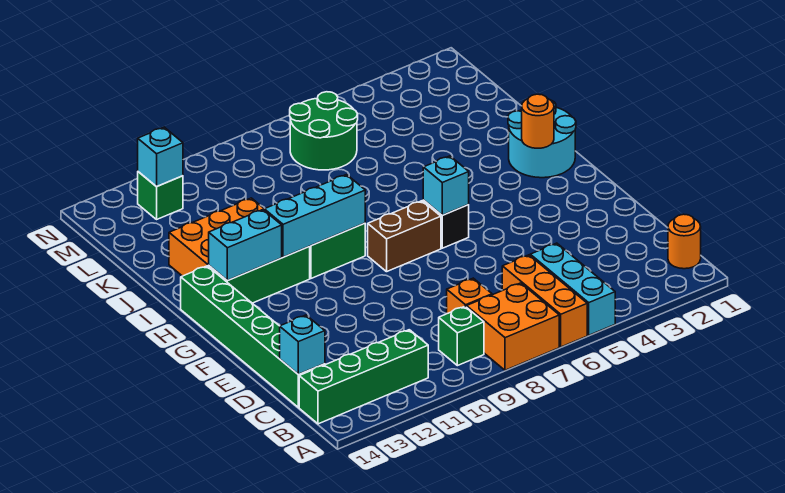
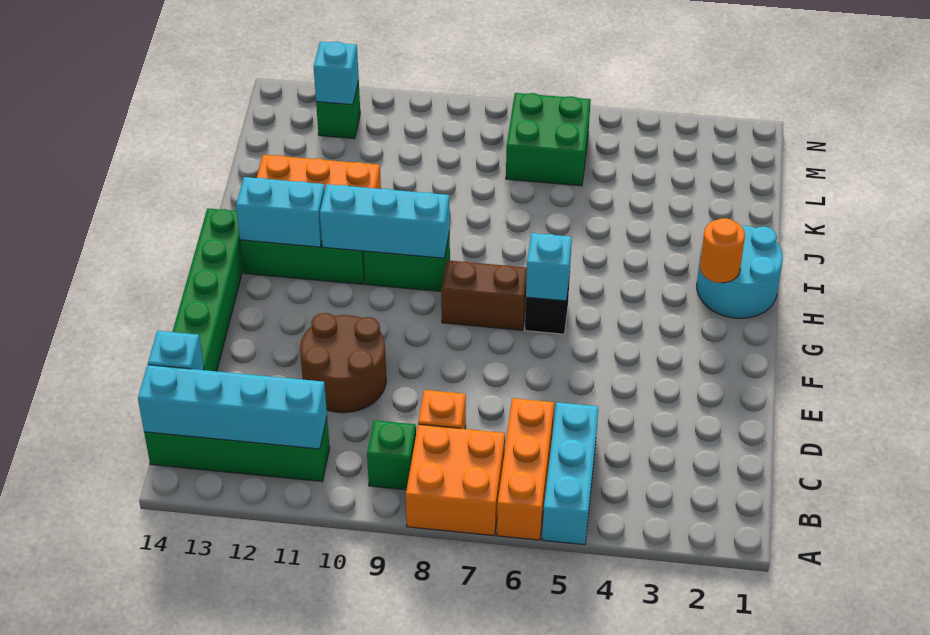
orange round brick B1 level 1 -> none
none -> cyan brick B11:B14 level 2
none -> brown round brick D10:E11 level 1
green round brick L6:M7 level 1 -> green brick L6:M7 level 1

